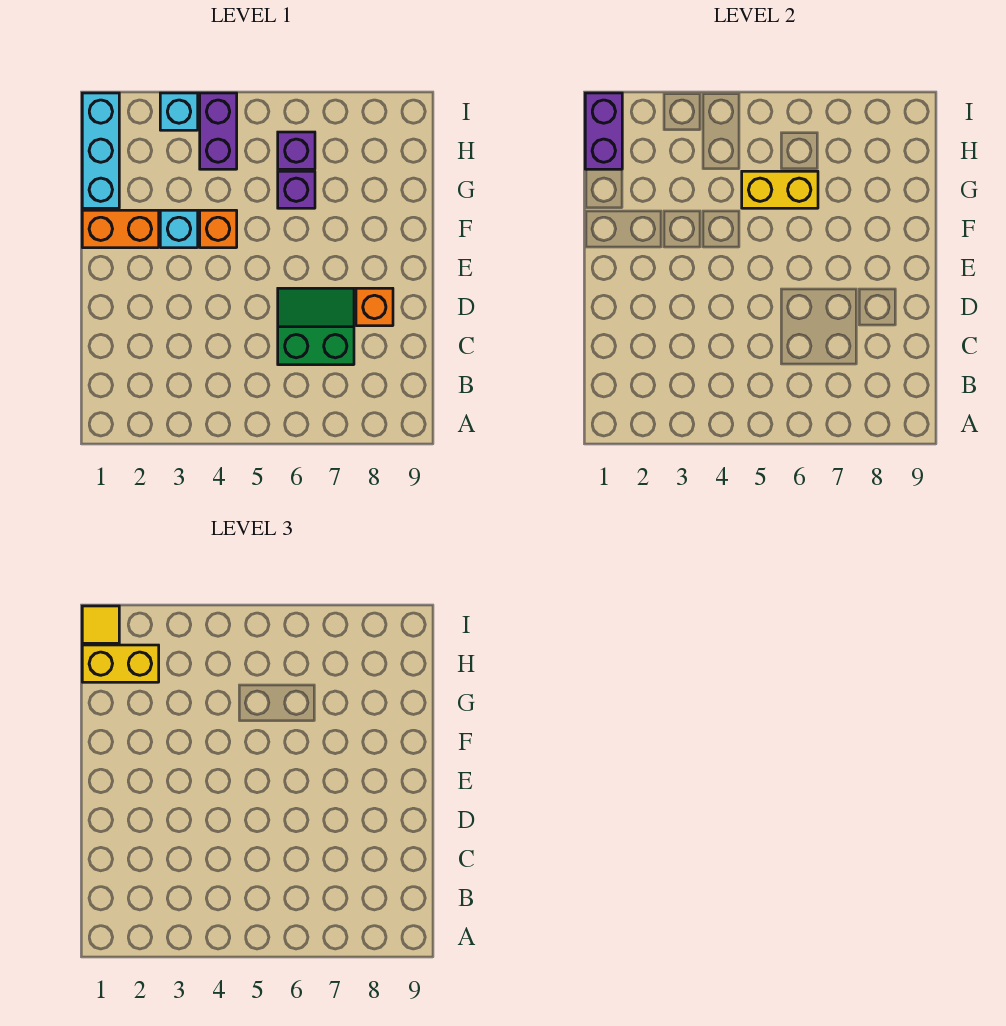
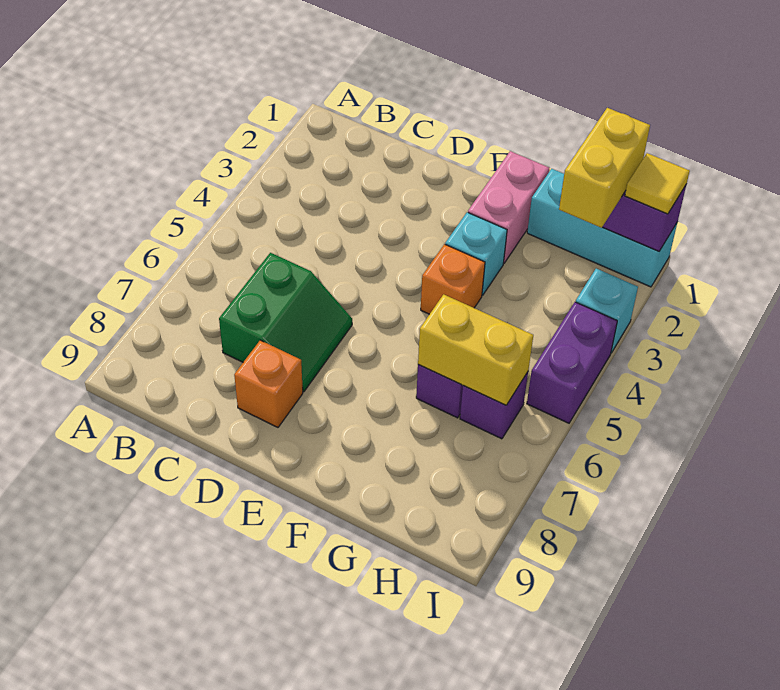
orange brick F1:F2 level 1 -> pink brick F1:F2 level 1
yellow brick G5:G6 level 2 -> yellow brick G6:H6 level 2
purple brick H4:I4 level 1 -> purple brick I4:I5 level 1

